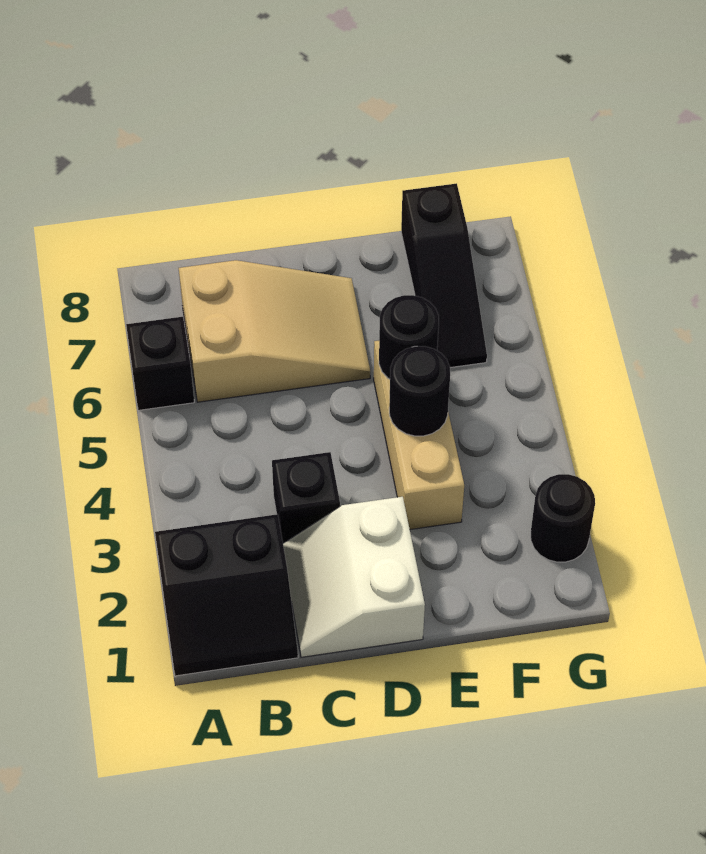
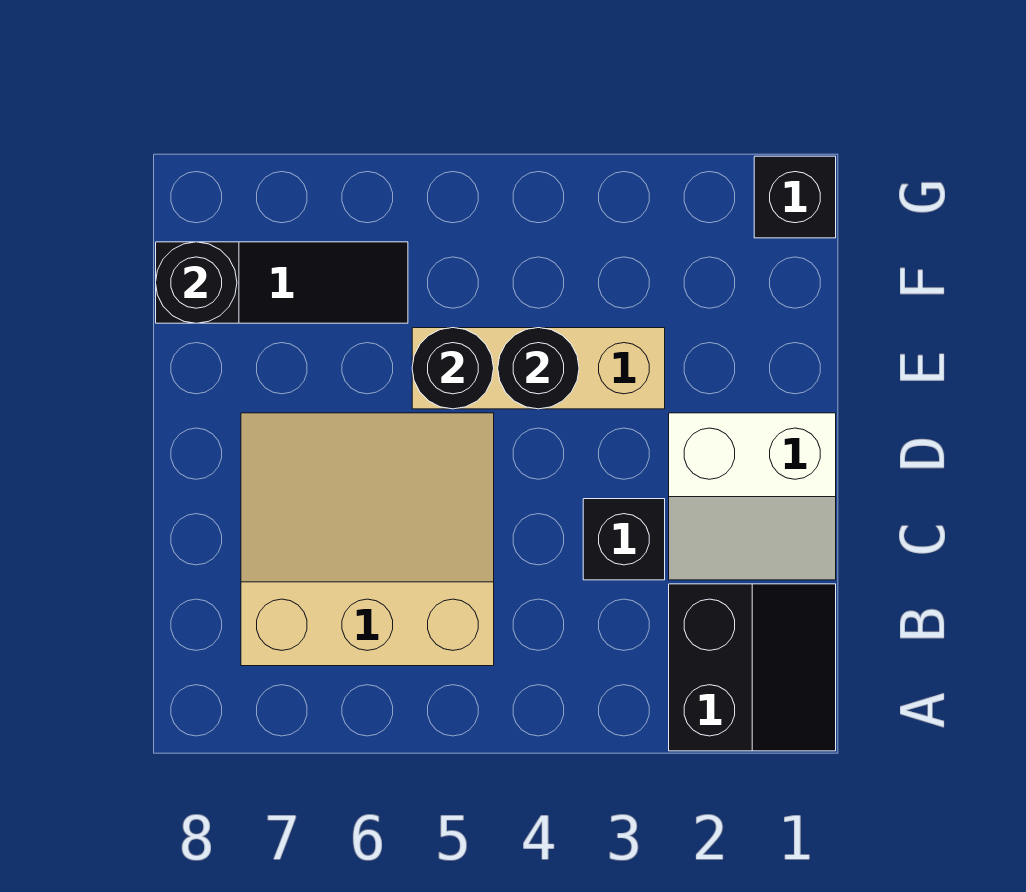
black brick A6 level 1 -> black brick G1 level 1
tan slope B6:D7 level 1 top B -> tan slope B5:D7 level 1 top B
black round brick G2 level 1 -> black round brick F8 level 2

